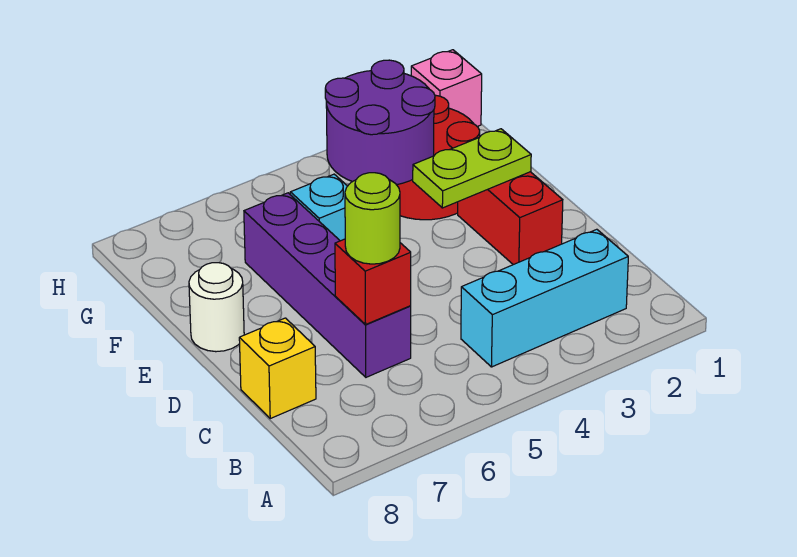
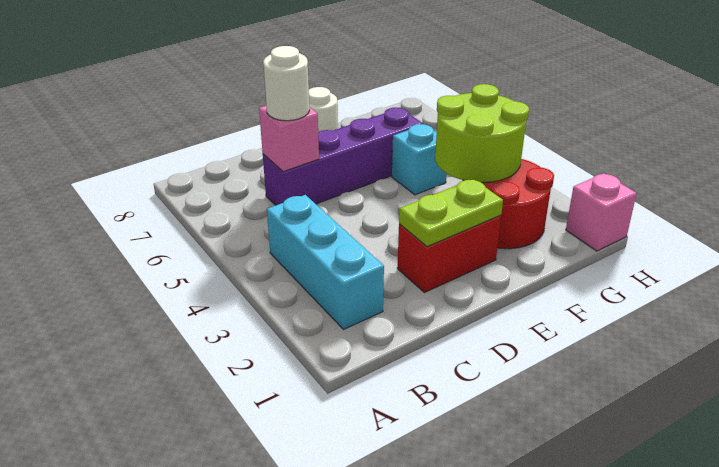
red brick C6 level 2 -> pink brick C6 level 2
lime round brick C6 level 3 -> white round brick C6 level 3
yellow brick C8 level 1 -> none
lime plate E2:E3 level 2 -> lime plate D2:E2 level 2
purple round brick F3:G4 level 2 -> lime round brick F3:G4 level 2

